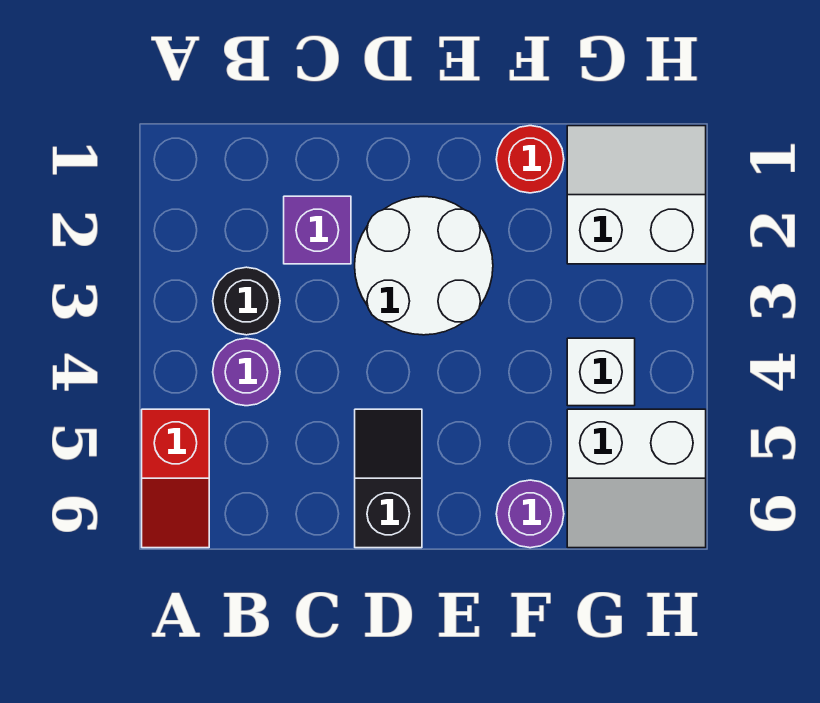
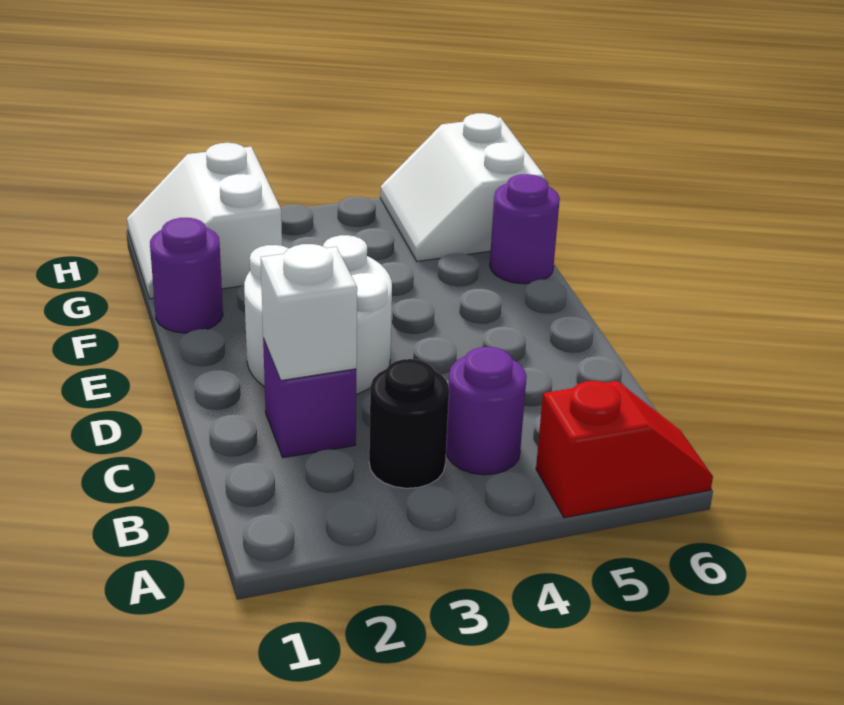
black slope D5:D6 level 1 top 6 -> none
red round brick F1 level 1 -> purple round brick F1 level 1
white brick G4 level 1 -> white brick C2 level 2
white slope G5:H6 level 1 top 5 -> white slope G5:H6 level 1 top 6

